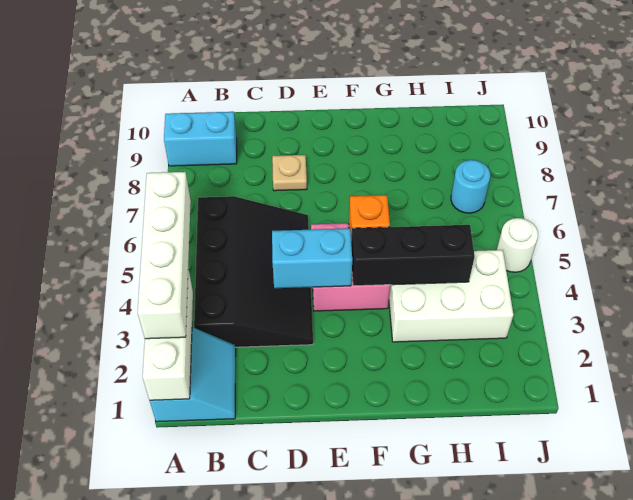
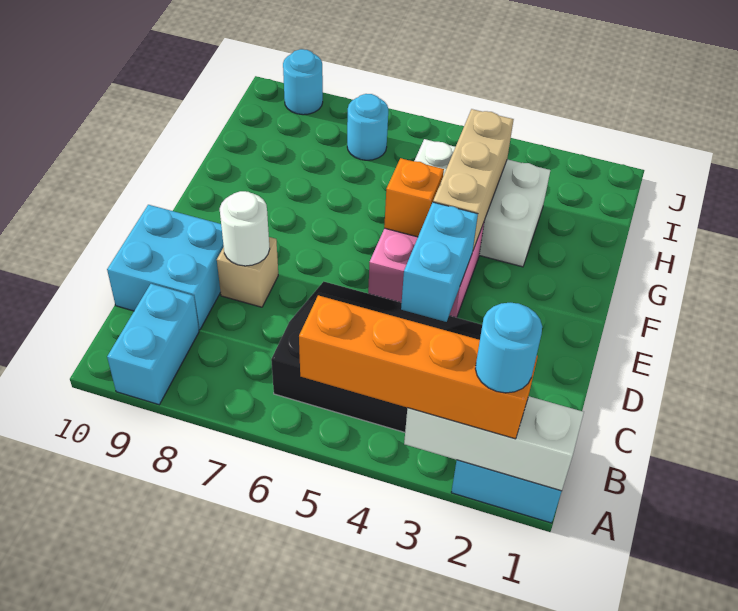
white brick A2:A5 level 3 -> orange brick A2:A5 level 3
none -> cyan round brick A2 level 4
none -> cyan brick C9:D10 level 1
tan plate D8 level 1 -> tan brick D8 level 1
black brick F4:H4 level 2 -> tan brick F4:H4 level 2
white brick G3:I4 level 1 -> white brick G3:H5 level 1
white round brick J5 level 1 -> white round brick D8 level 2
none -> cyan round brick J9 level 1

